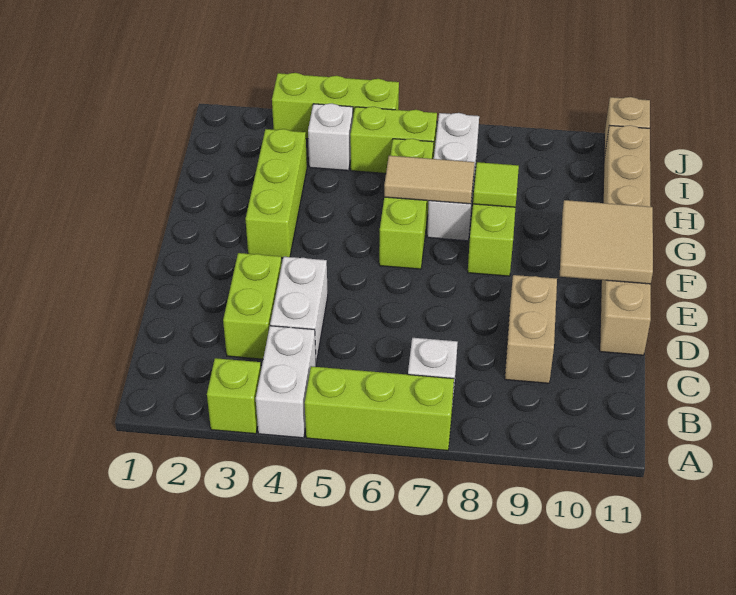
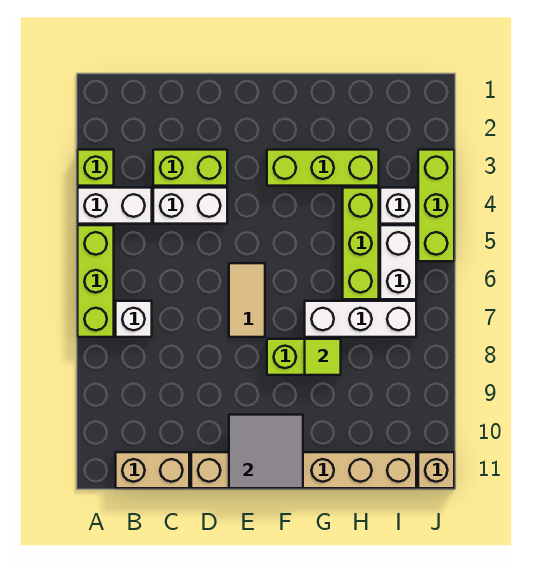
tan brick C9:D9 level 1 -> tan brick B11:C11 level 1
tan tile E10:F11 level 2 -> grey tile E10:F11 level 2
lime brick F6:H6 level 1 -> lime brick H4:H6 level 1
tan tile G6:G7 level 2 -> tan tile E6:E7 level 1
lime brick I5:I6 level 1 -> white brick I5:I6 level 1

